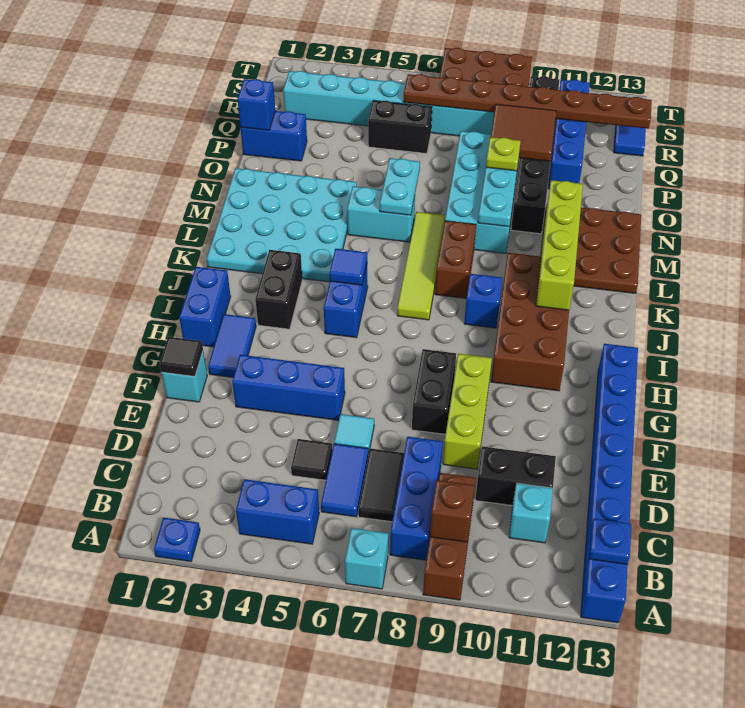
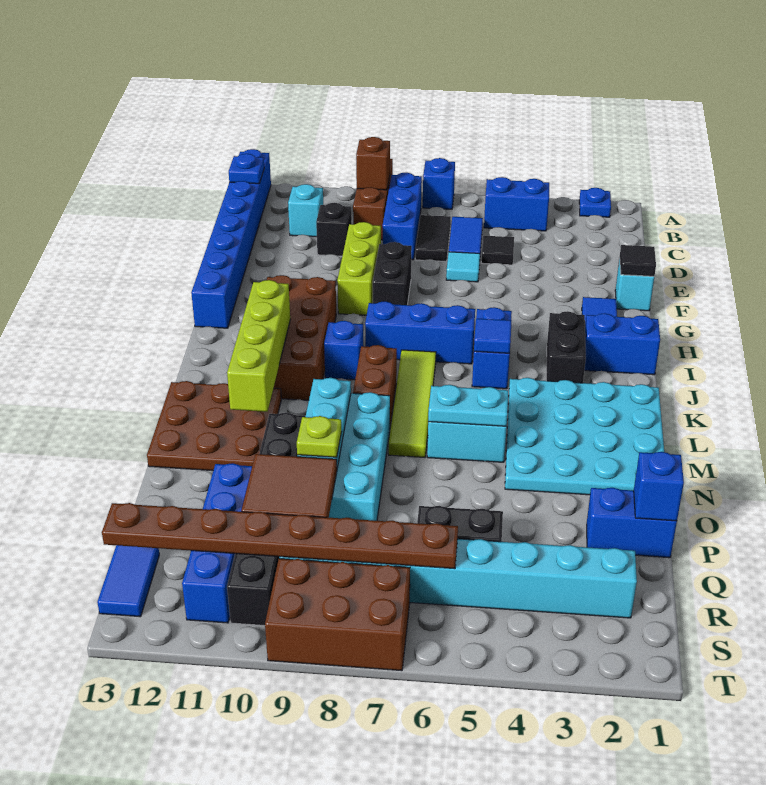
cyan brick A7 level 1 -> blue brick A7 level 1
black brick D10:D11 level 1 -> black brick D10 level 1
blue brick F3:F5 level 1 -> blue brick I6:I8 level 1
blue brick H1:I1 level 1 -> blue brick I1:I2 level 1
cyan plate M6:N6 level 2 -> cyan plate M5:M6 level 2

